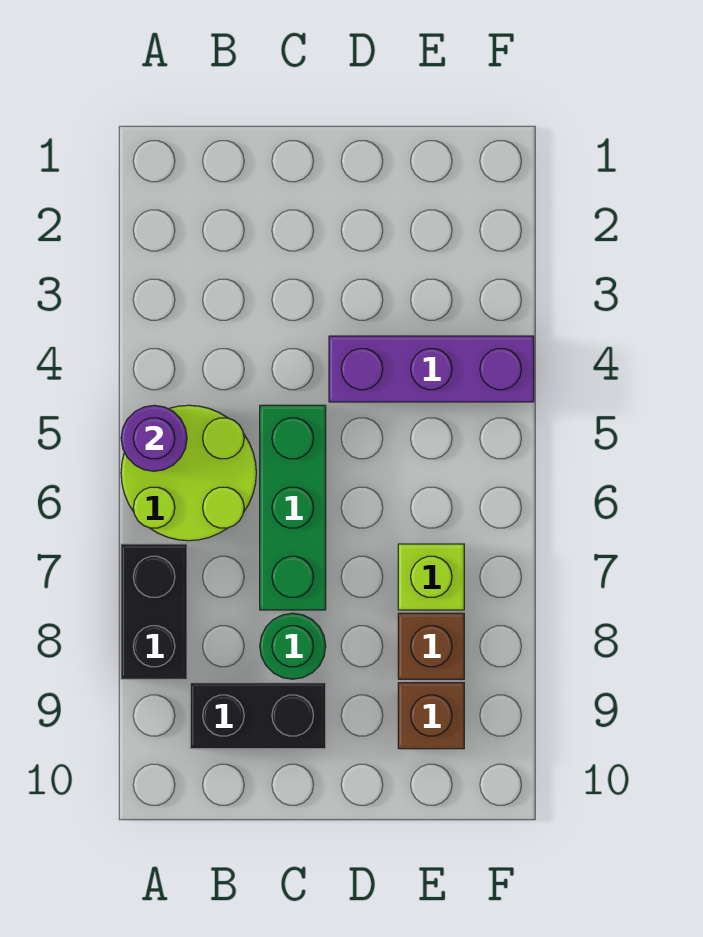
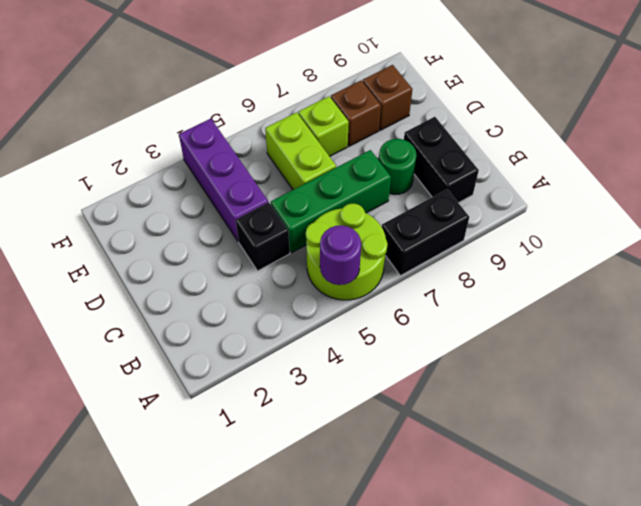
none -> black brick C4 level 1
none -> lime brick D6:E6 level 1

